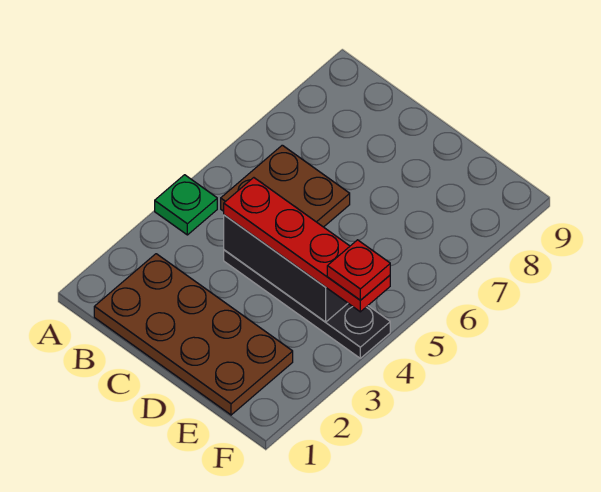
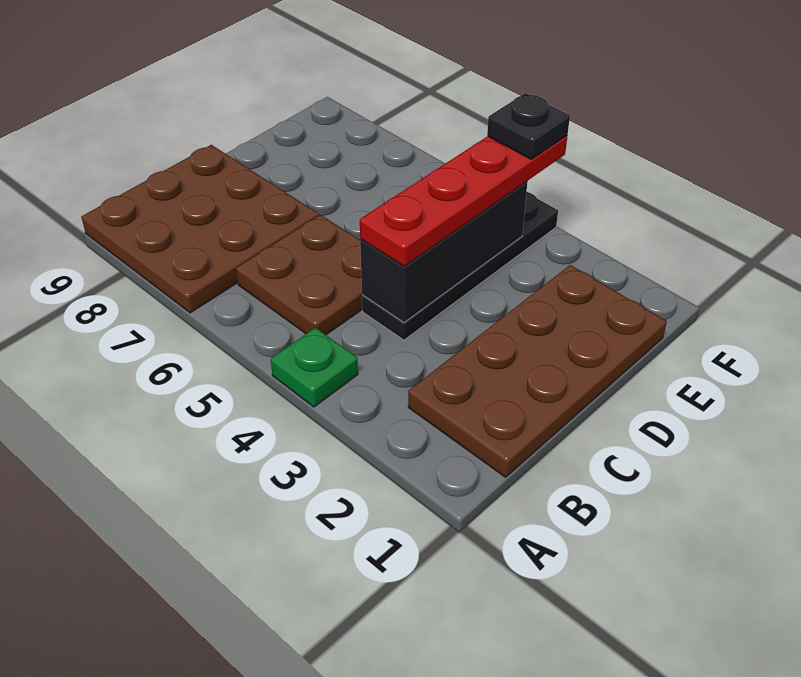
none -> brown plate A7:C9 level 1
red plate F4 level 4 -> black plate F4 level 4

